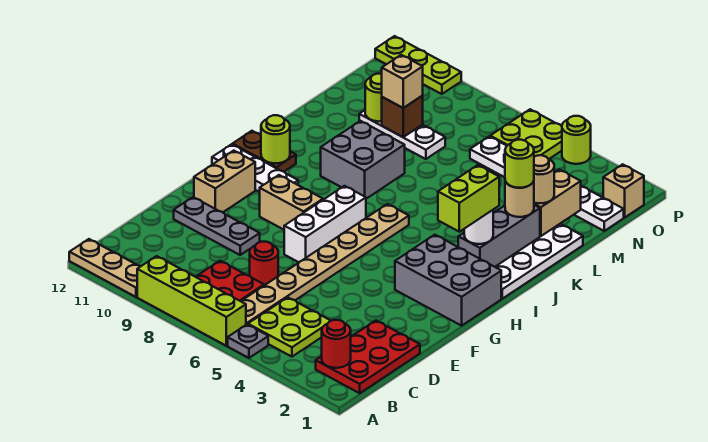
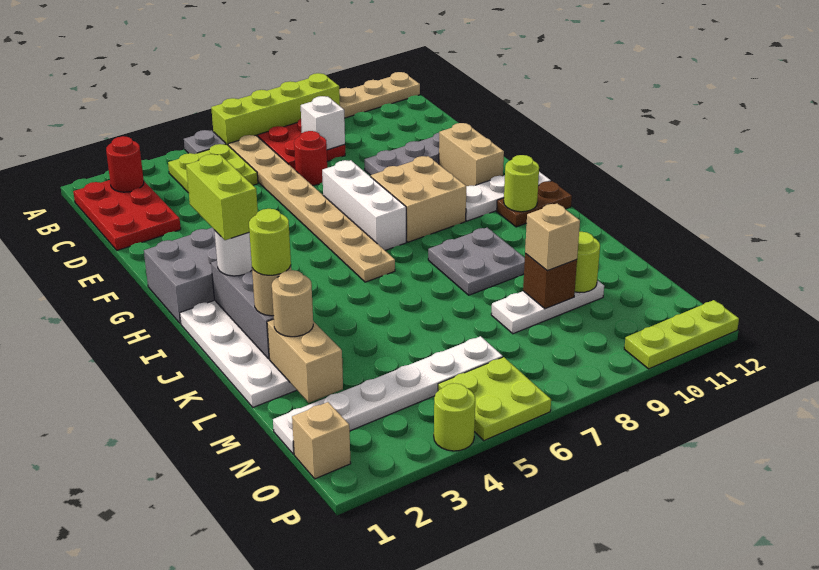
none -> white brick C8 level 2
tan brick G8:G9 level 1 -> tan brick G8:H9 level 1
grey brick J8:K9 level 1 -> grey plate J8:K9 level 1

